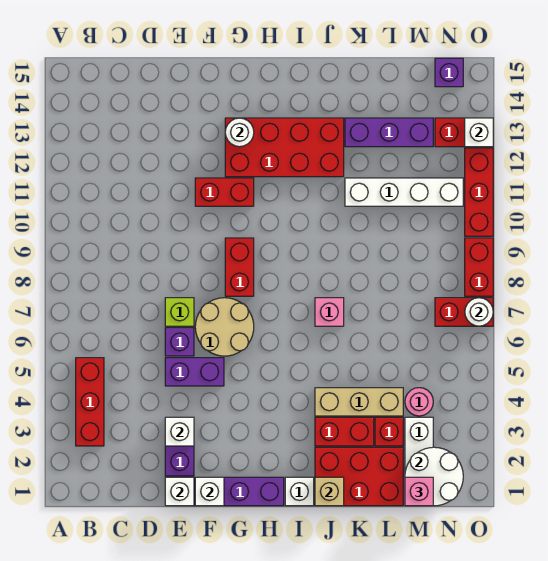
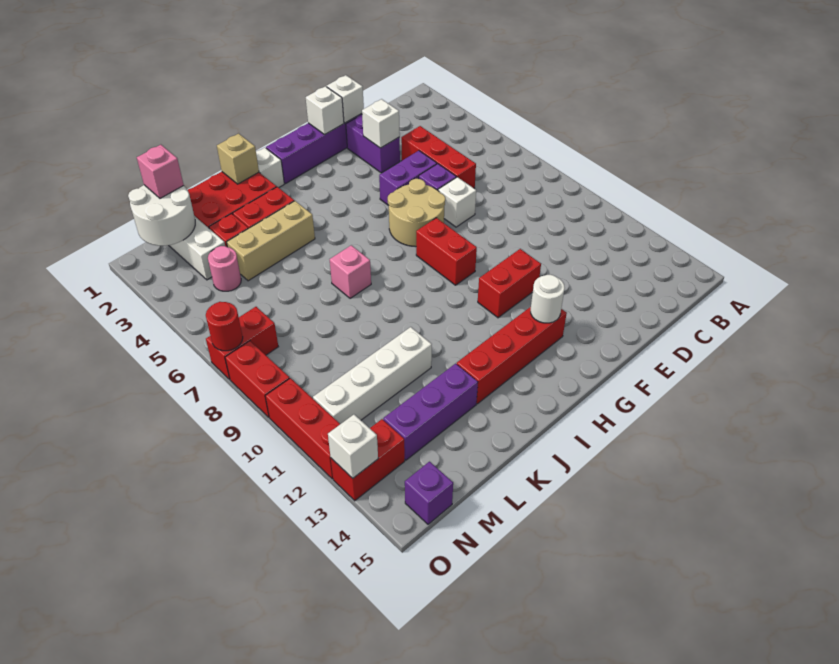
red brick B3:B5 level 1 -> red brick D4:D6 level 1
lime brick E7 level 1 -> white brick E7 level 1
red brick G12:J13 level 1 -> red brick G13:J13 level 1
white round brick O7 level 2 -> red round brick O7 level 2

